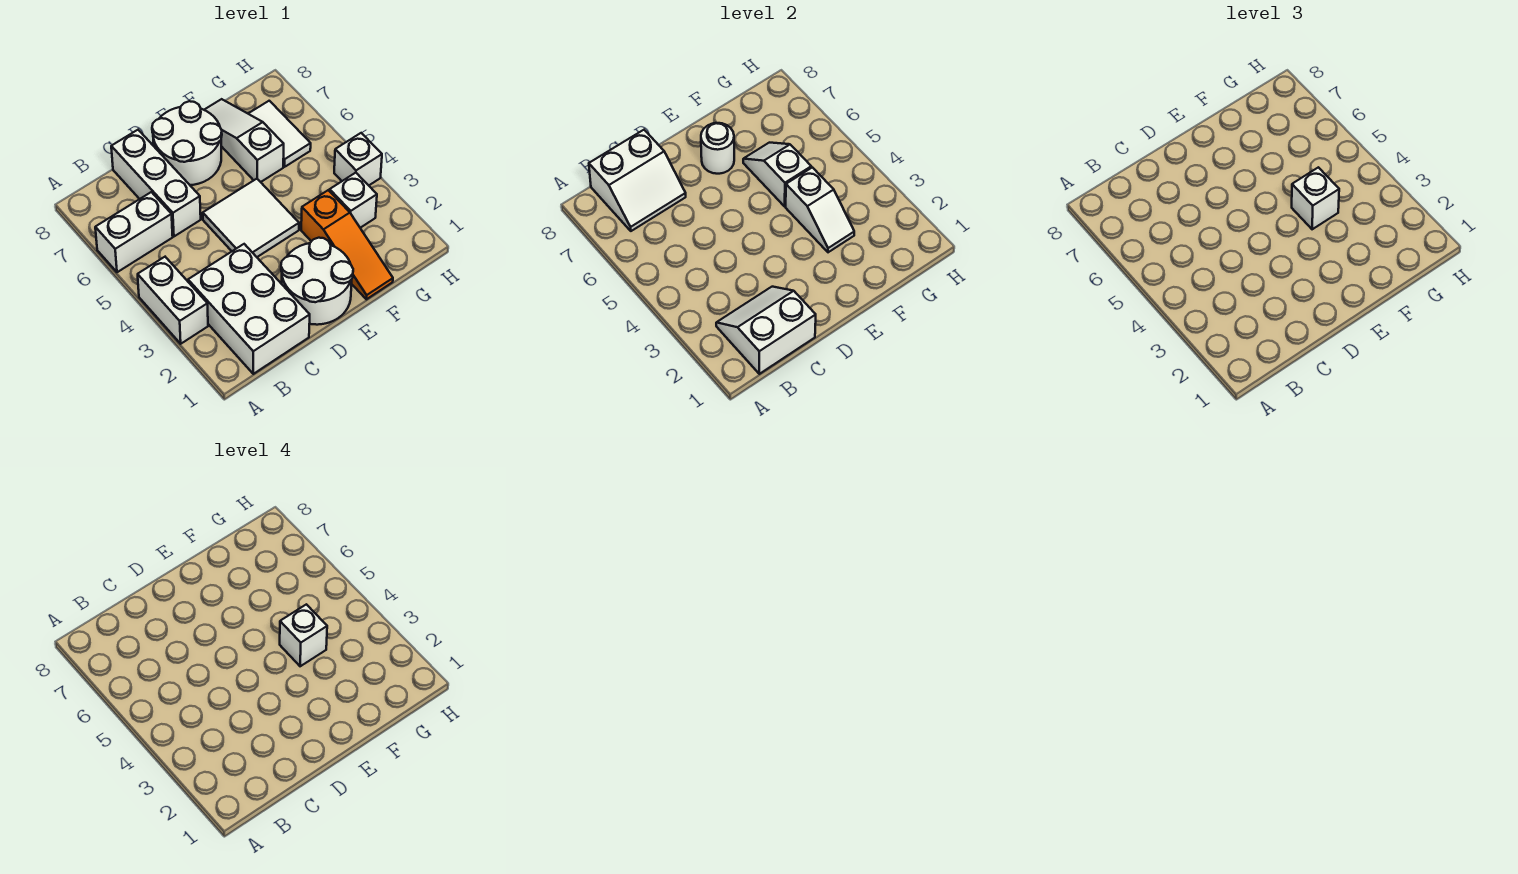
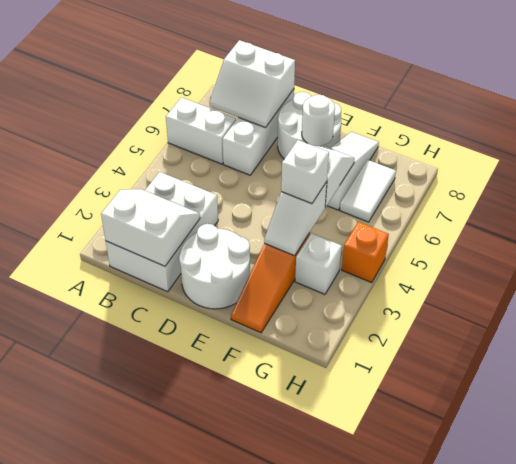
white brick A3:A4 level 1 -> none
white tile D4:E5 level 1 -> none
white brick F4 level 4 -> none
white brick H4 level 1 -> orange brick H4 level 1

